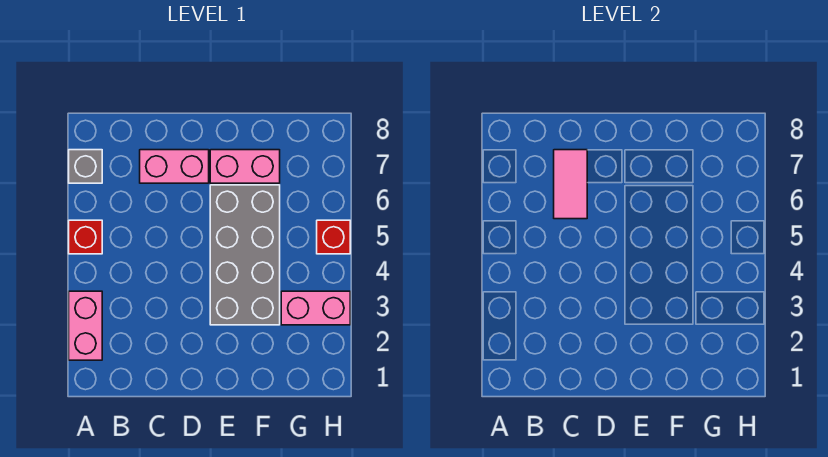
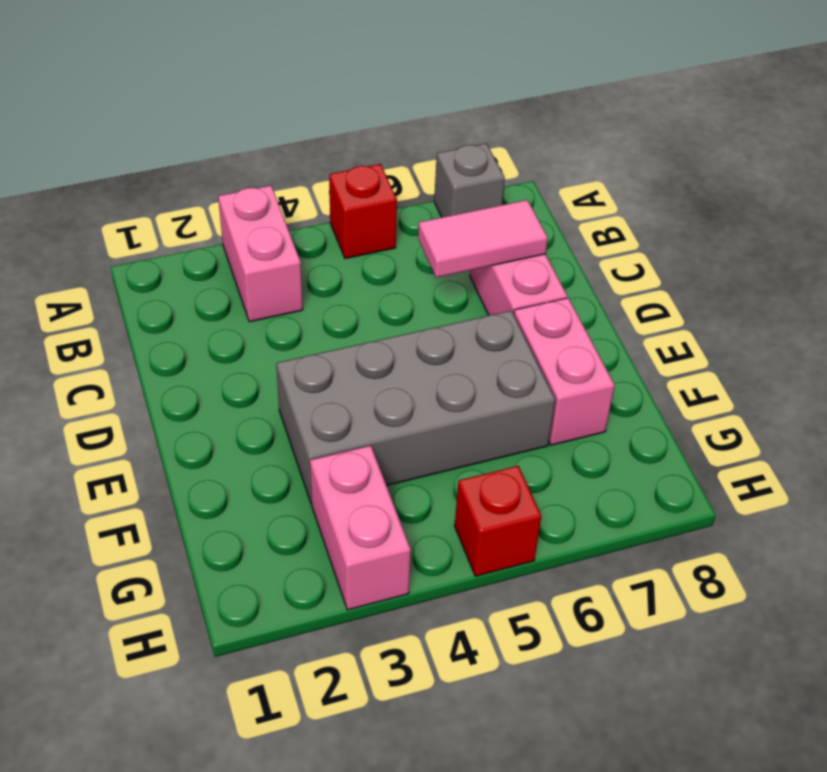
pink brick A2:A3 level 1 -> pink brick A3:B3 level 1

